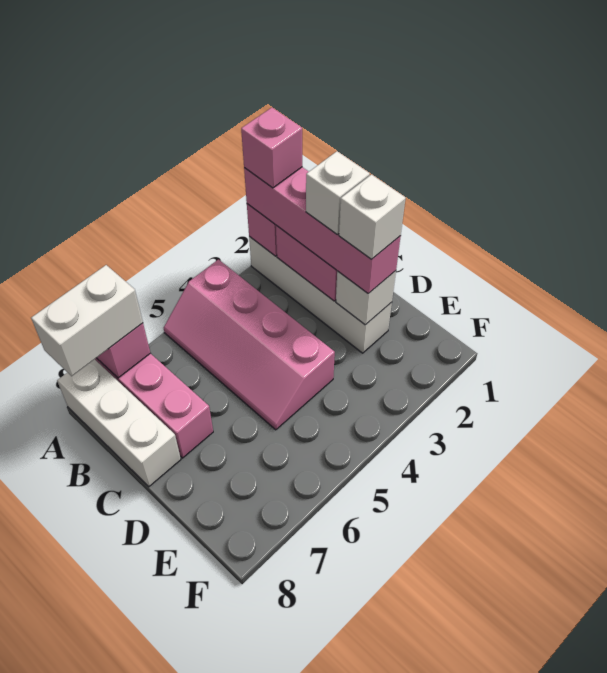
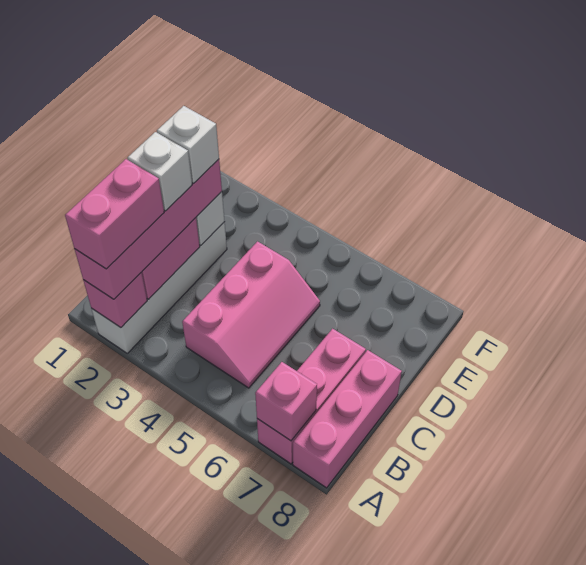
pink brick A2 level 4 -> pink brick A2:B2 level 4
pink slope A4:D5 level 1 top 4 -> pink slope B4:D5 level 1 top 4
white brick A7:A8 level 3 -> none
white brick A8:C8 level 1 -> pink brick A8:C8 level 1

